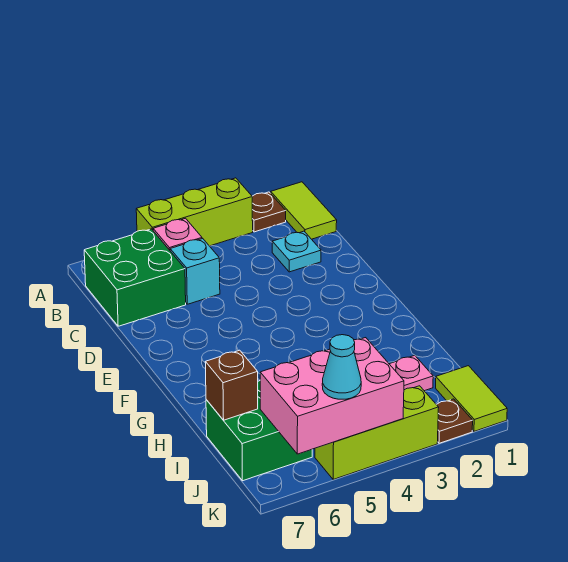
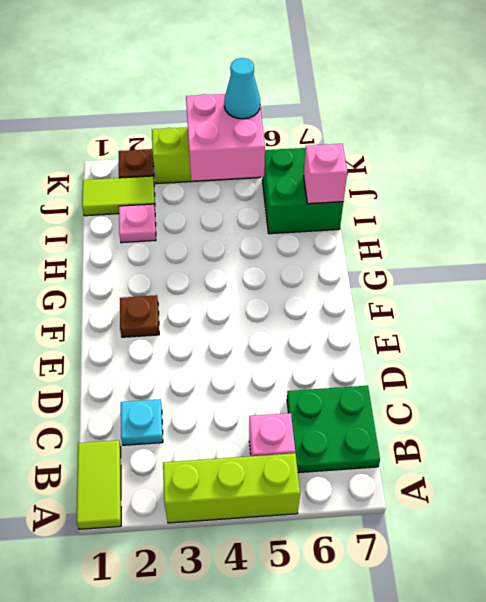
brown plate A2 level 1 -> brown plate F2 level 1
green brick B6:C7 level 1 -> green plate B6:C7 level 1
cyan brick C5 level 1 -> none
brown brick I7 level 2 -> pink brick I7 level 2
lime tile J1:K1 level 1 -> lime tile J1:J2 level 1
pink brick J4:K6 level 2 -> pink brick J4:K5 level 2

